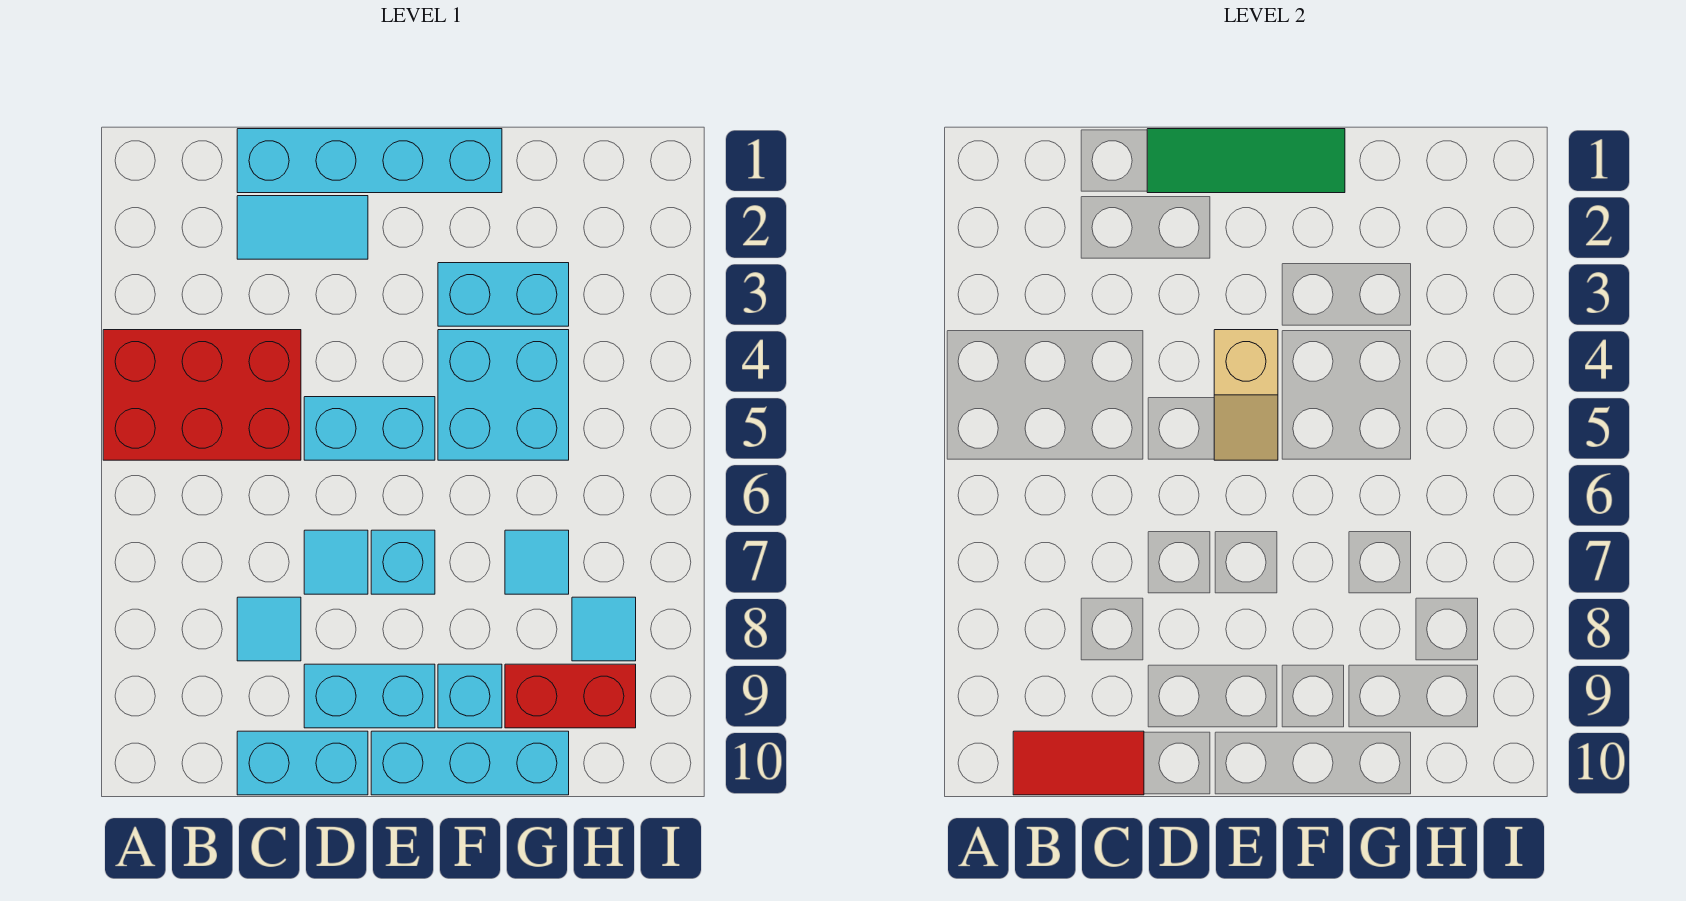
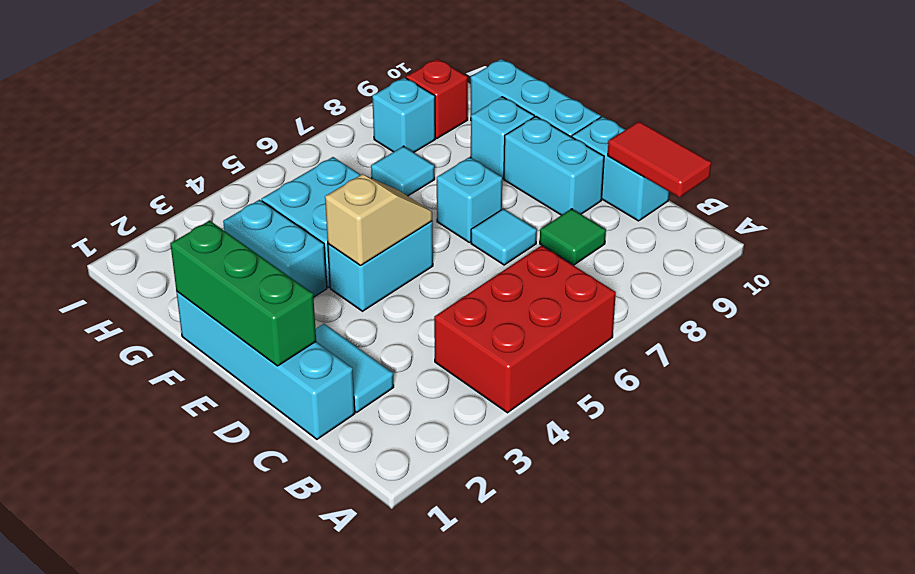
red brick A4:C5 level 1 -> red brick A4:B6 level 1
cyan tile C8 level 1 -> green tile C8 level 1
green tile D1:F1 level 2 -> green brick D1:F1 level 2
cyan brick D5:E5 level 1 -> cyan brick E4:E5 level 1
red brick G9:H9 level 1 -> red brick H9 level 1
cyan tile H8 level 1 -> cyan brick H8 level 1

